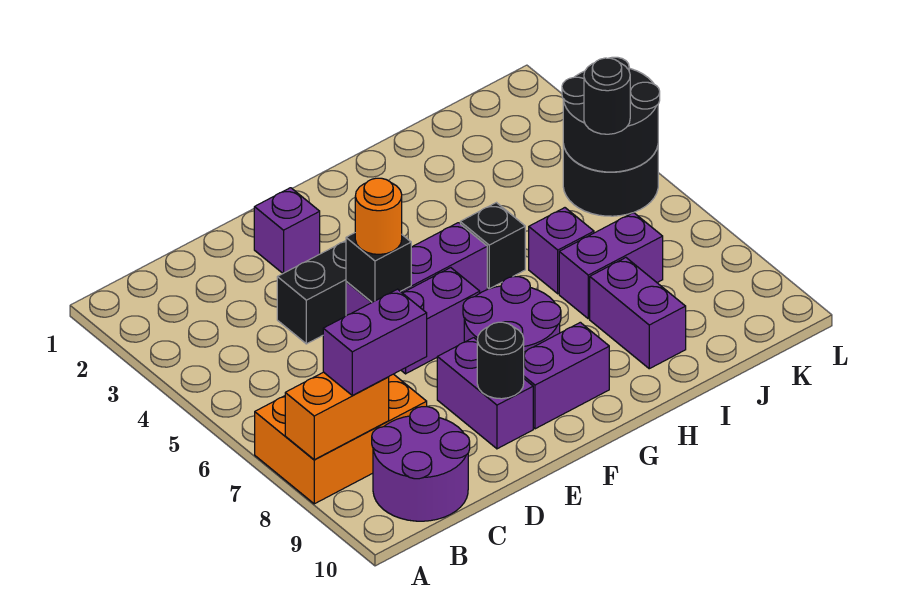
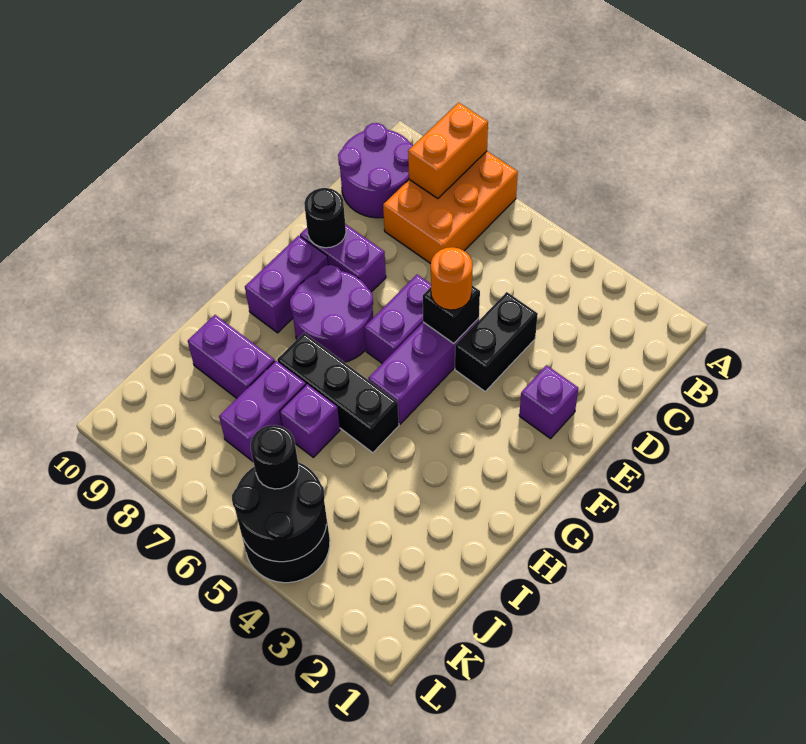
purple brick B8:C8 level 3 -> none
black brick H5 level 1 -> black brick H5:H7 level 1

